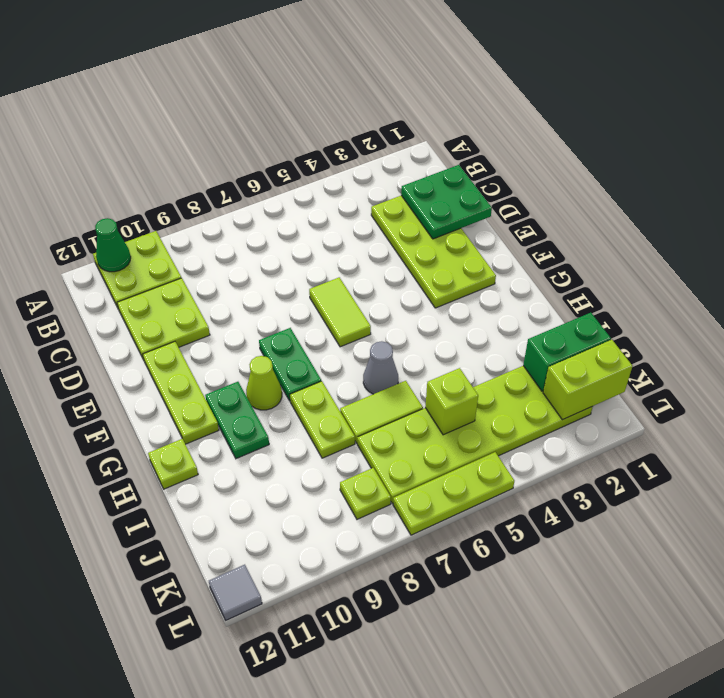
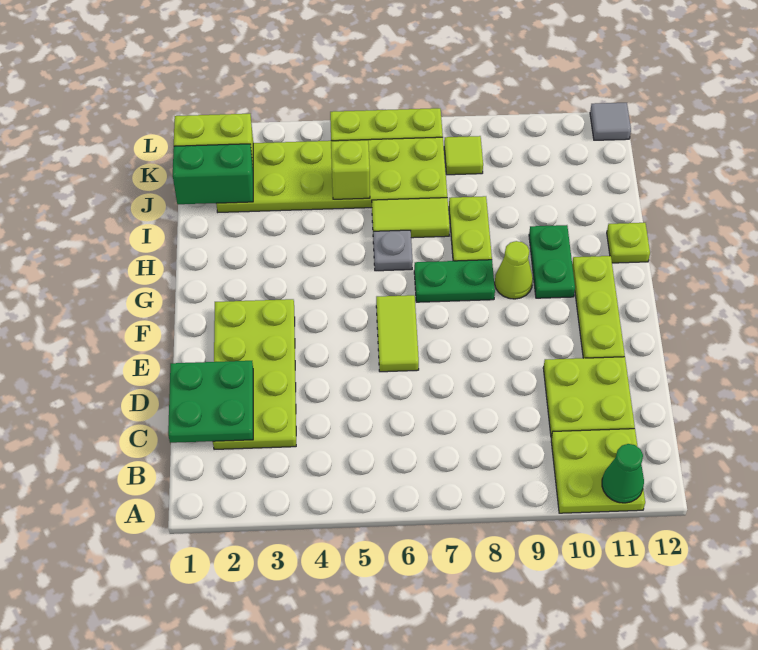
green plate F8:G8 level 1 -> green plate G7:G8 level 1
grey cone H6 level 1 -> grey plate H6 level 1
lime plate K8 level 1 -> lime tile K8 level 1

